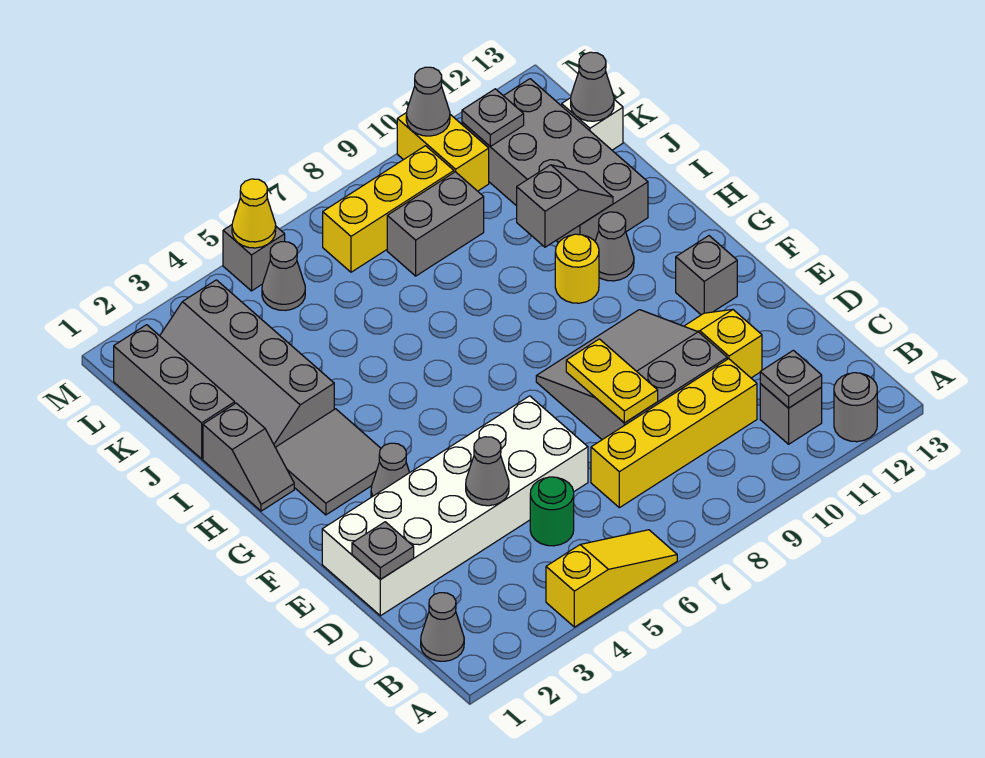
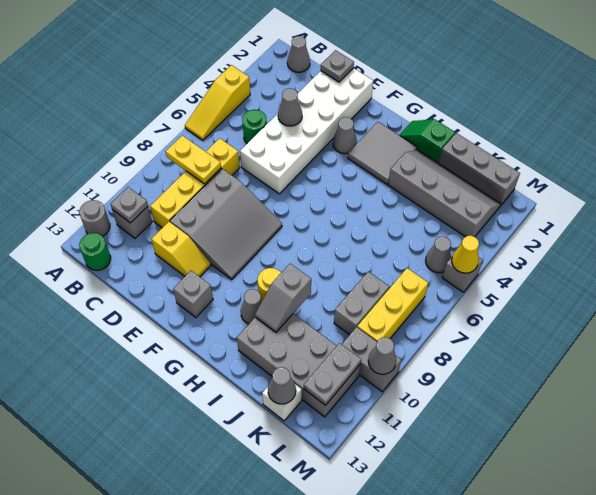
none -> green round brick B13 level 1
yellow plate D8:E8 level 2 -> yellow plate B8:C8 level 2
grey slope H1:I1 level 1 top I -> green slope H1:I1 level 1 top I
yellow brick L10:M10 level 1 -> grey brick L10:M10 level 1
grey plate L11 level 2 -> grey plate L11:L12 level 2

